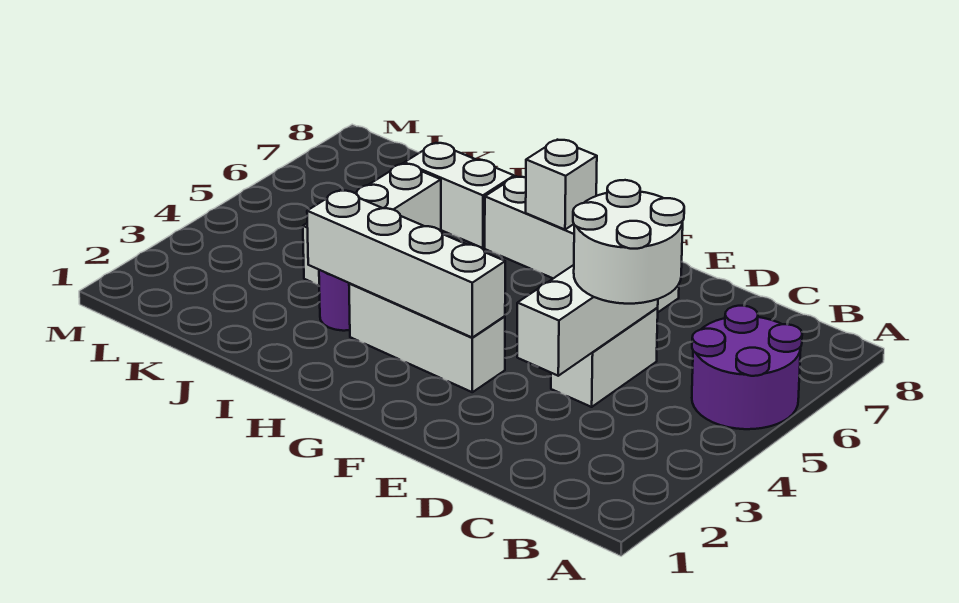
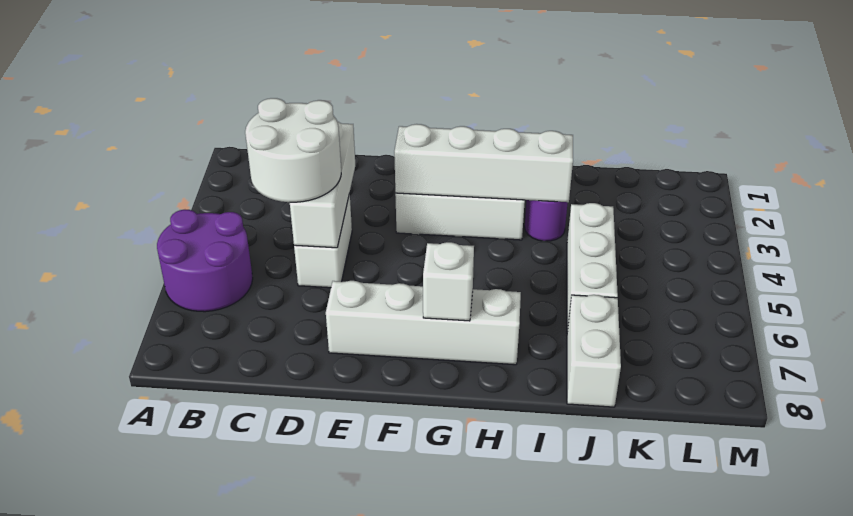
white brick I7:J7 level 1 -> white brick J7:J8 level 1

